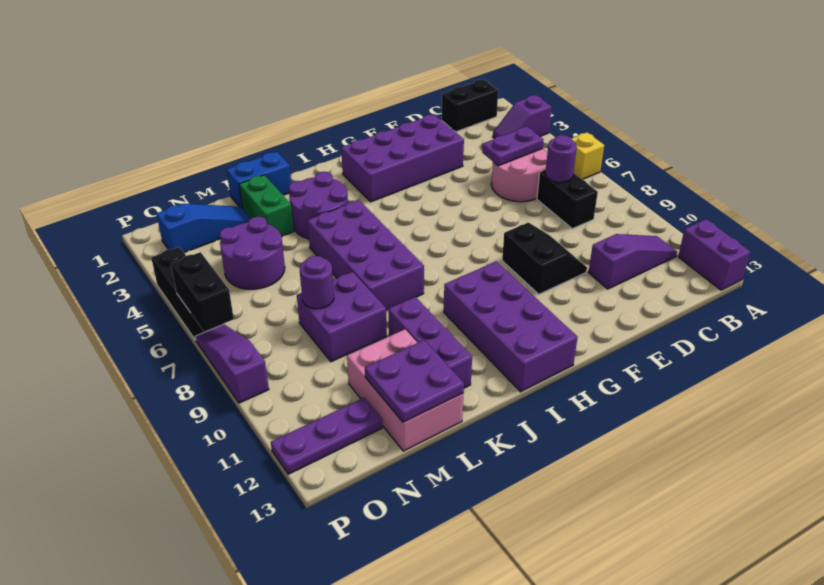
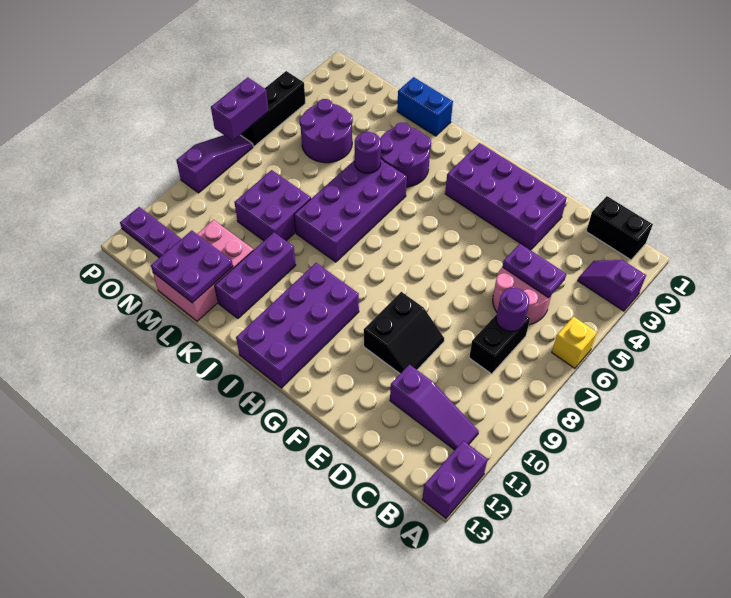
green brick L2:L3 level 1 -> none
blue slope M2:O2 level 1 top O -> none
purple round brick M8 level 2 -> purple round brick K5 level 2
black brick P6:P7 level 2 -> purple brick P6:P7 level 2

